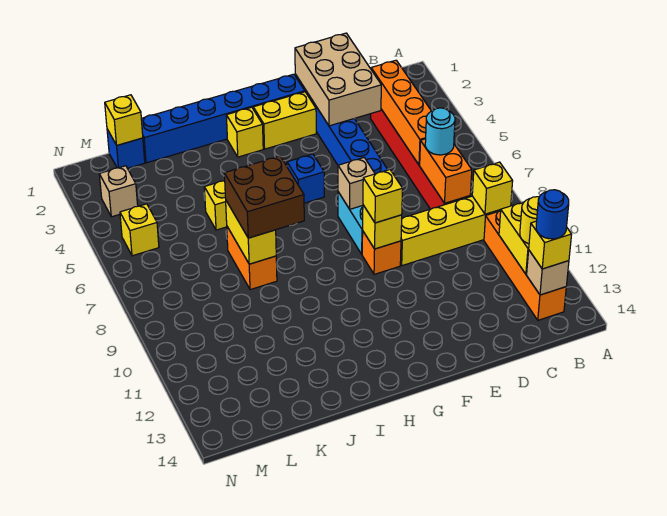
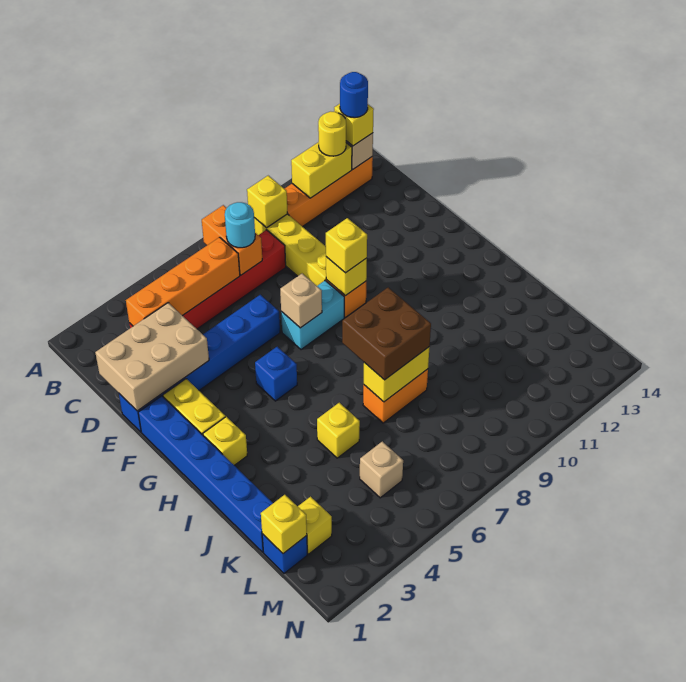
orange brick C7:C8 level 2 -> orange brick B7:C7 level 2
tan brick M3 level 1 -> tan brick L5 level 1
yellow brick M5 level 1 -> yellow brick L2 level 1

